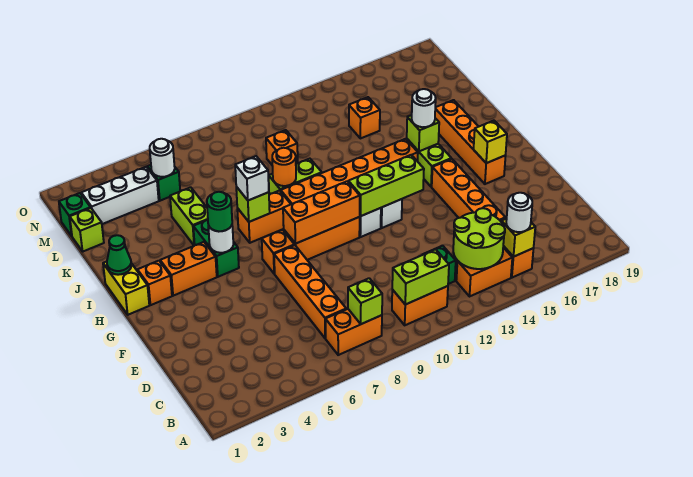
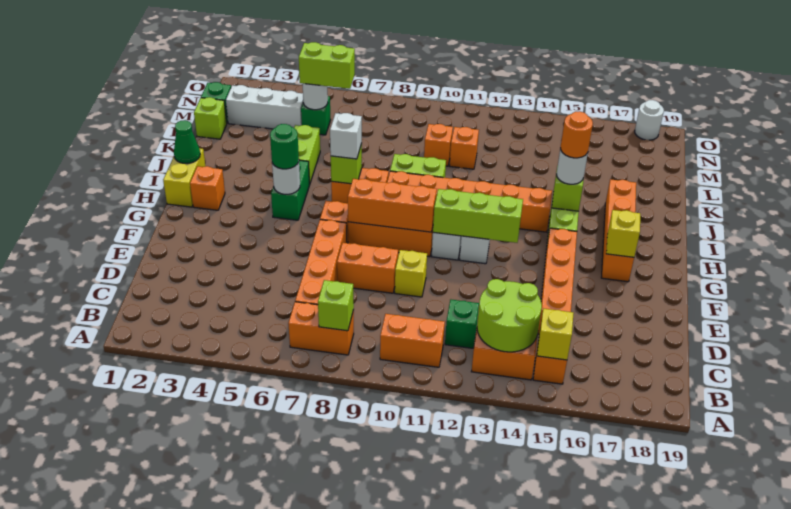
lime brick B10:B11 level 2 -> lime brick M5:M6 level 3
white round brick B15 level 3 -> white round brick O18 level 1
none -> yellow brick E10 level 1
orange brick H3:H4 level 1 -> orange brick E8:E9 level 1
orange round brick J9 level 2 -> orange round brick I15 level 4
orange brick L14 level 1 -> orange brick L11 level 1

